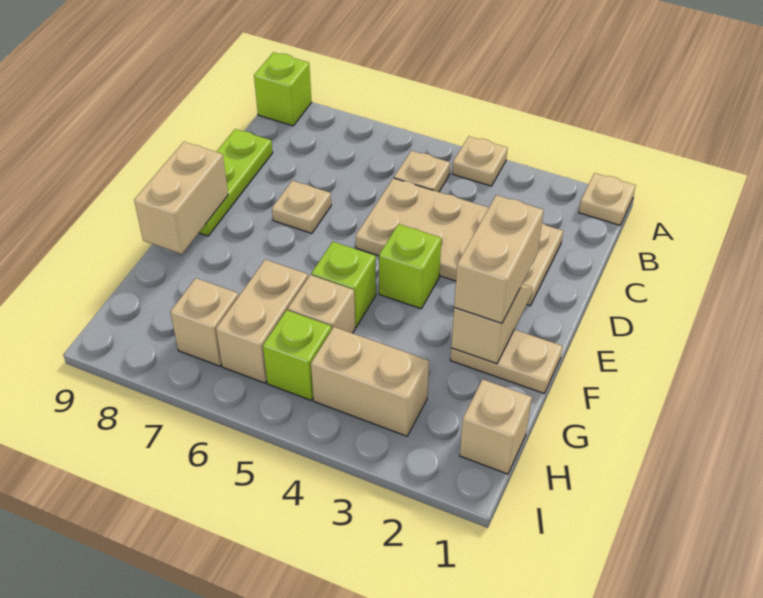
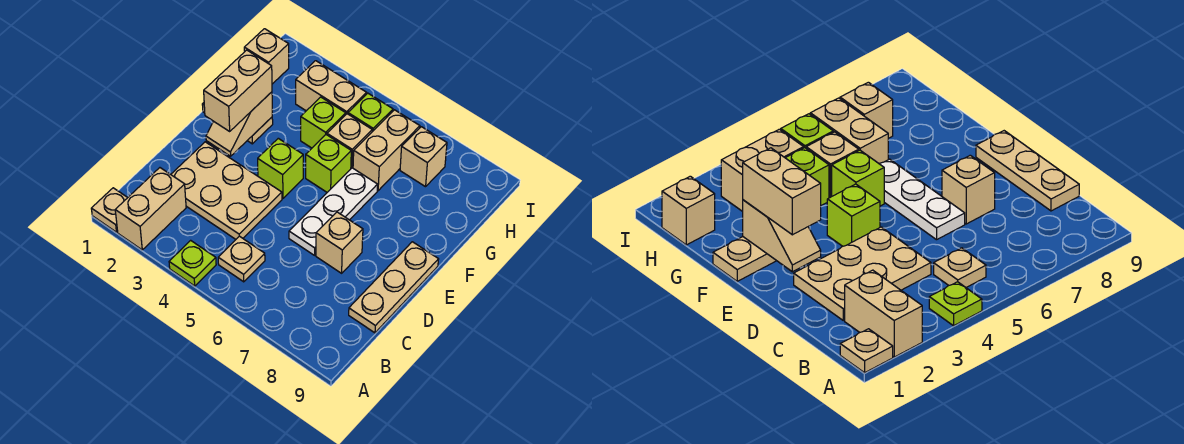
tan plate A4 level 1 -> lime plate A4 level 1
lime brick A9 level 1 -> lime brick G4 level 1
tan plate C2:D5 level 1 -> tan plate C2:D4 level 1
lime plate C9:E9 level 1 -> tan plate C9:E9 level 1
none -> white plate D6:F6 level 1
tan plate D7 level 1 -> tan brick D7 level 1
tan brick E9:F9 level 2 -> tan brick A2:B2 level 1

